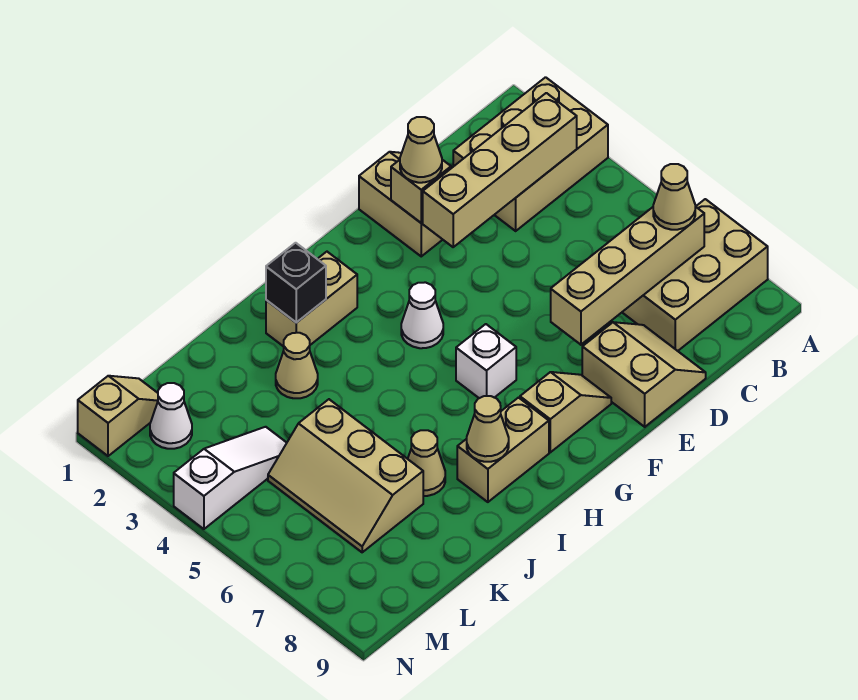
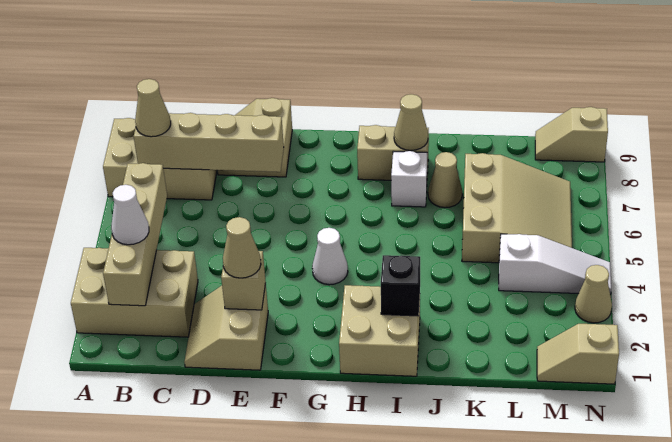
tan brick B3:E3 level 2 -> tan brick B2:B5 level 2
tan slope F8:G8 level 1 top G -> tan slope M9:N9 level 1 top N
white brick G6 level 1 -> white brick I7 level 1
tan brick H2:I2 level 1 -> tan brick H1:I2 level 1
tan cone J3 level 1 -> tan cone N3 level 1
tan slope K5:L7 level 1 top K -> tan slope K5:M7 level 1 top K
white slope L4:N4 level 1 top N -> white slope L4:N4 level 1 top L
white cone M2 level 1 -> white cone B3 level 3

